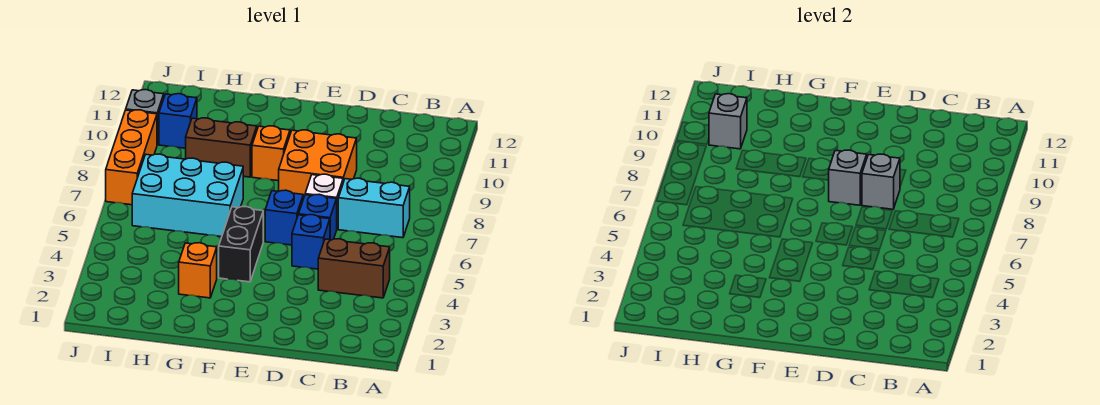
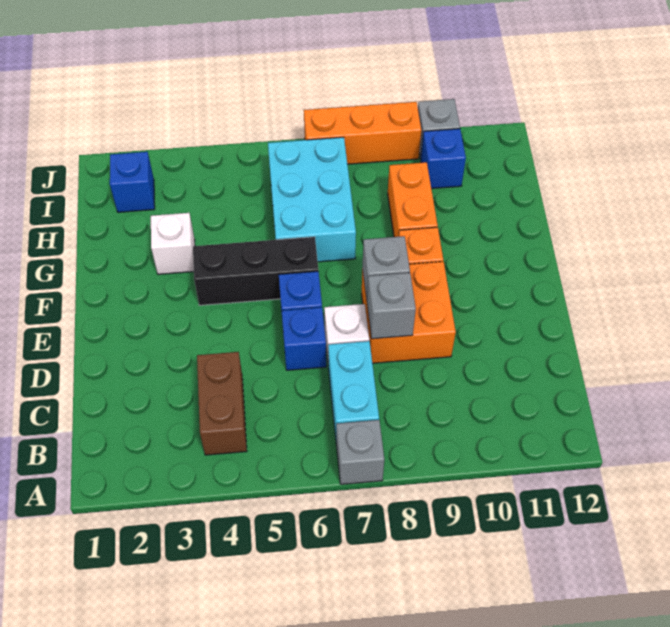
blue brick D5 level 1 -> blue brick I2 level 1
black brick F4:F5 level 1 -> black brick F4:F6 level 1
orange brick G3 level 1 -> white brick G3 level 1
brown brick G9:H9 level 1 -> orange brick G9:H9 level 1
grey brick I10 level 2 -> grey brick A7 level 1

